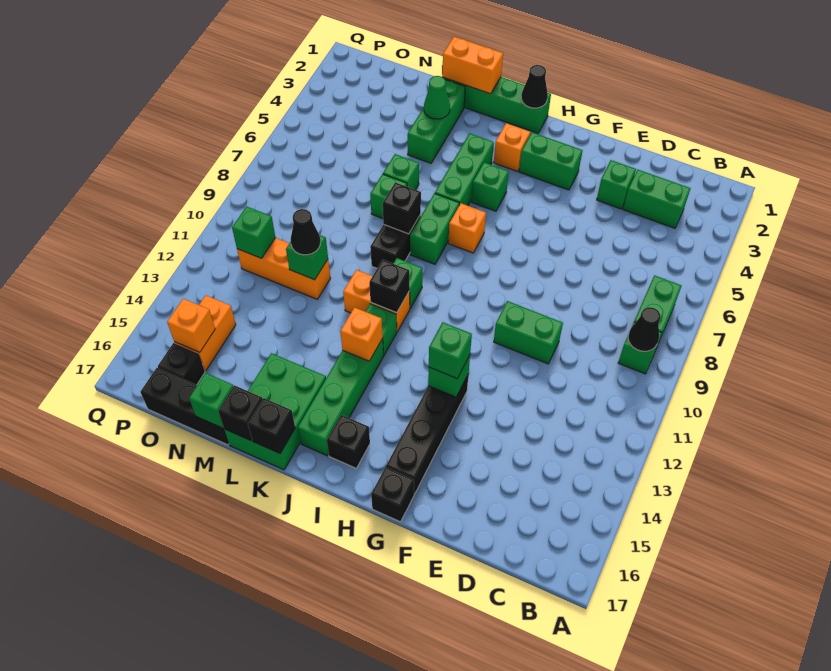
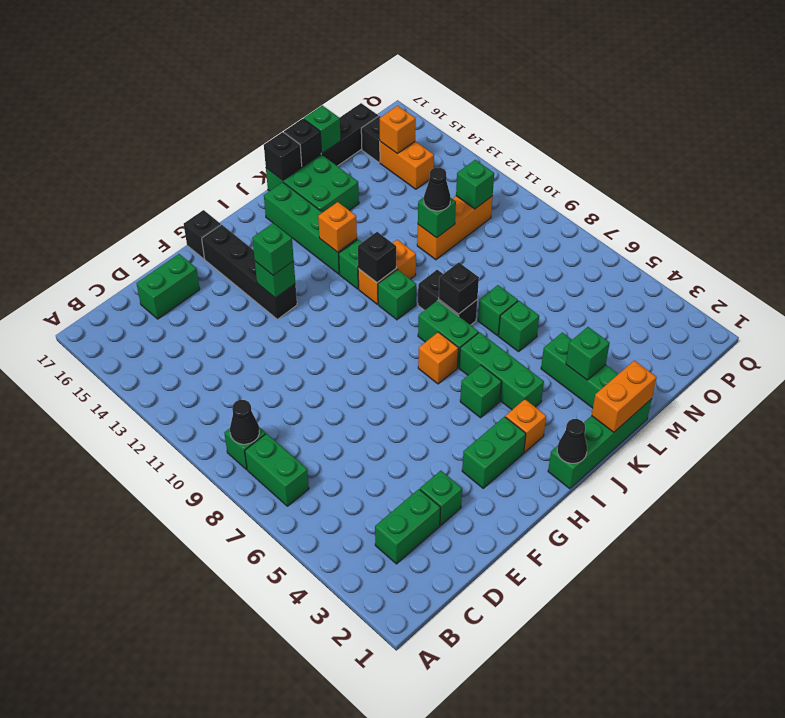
green brick E10:F10 level 1 -> green brick D16:E16 level 1
black brick I16 level 1 -> none
green cone L3 level 2 -> green brick L3 level 2

